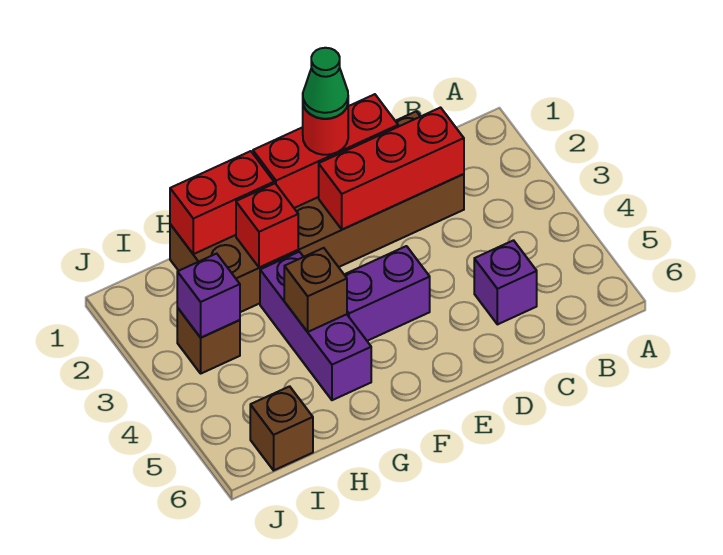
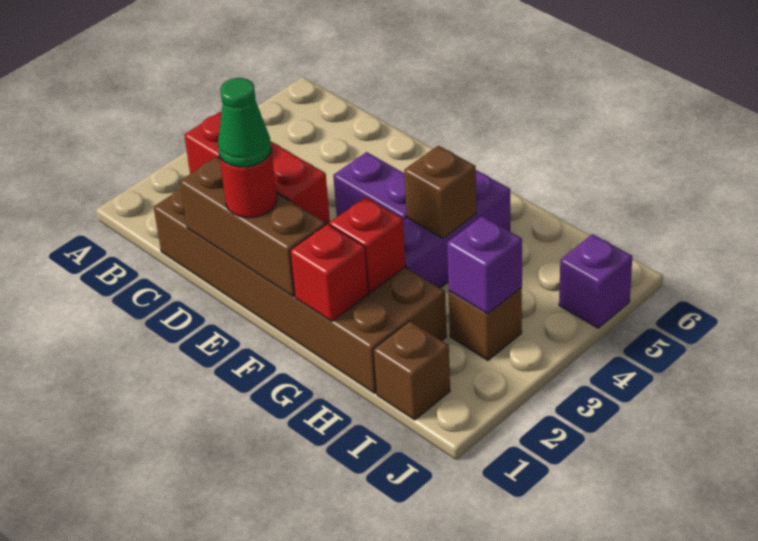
purple brick C5 level 1 -> purple brick J5 level 1
red brick D1:F1 level 2 -> brown brick D1:F1 level 2
red brick G1:H1 level 2 -> red brick G1 level 2
brown brick I6 level 1 -> brown brick I1 level 1

